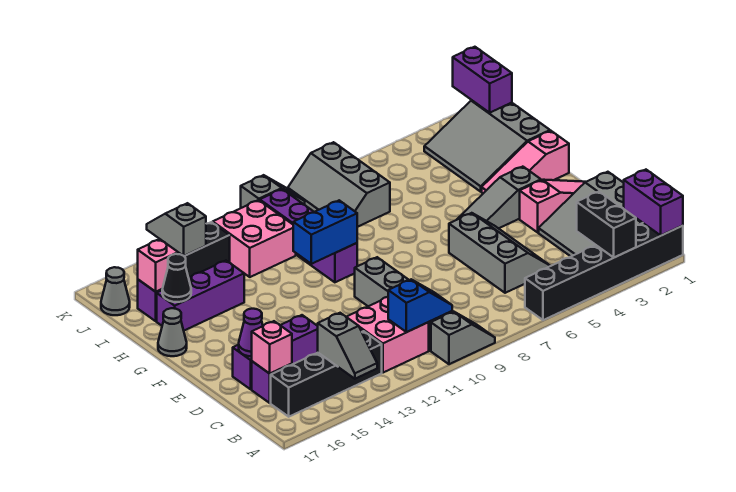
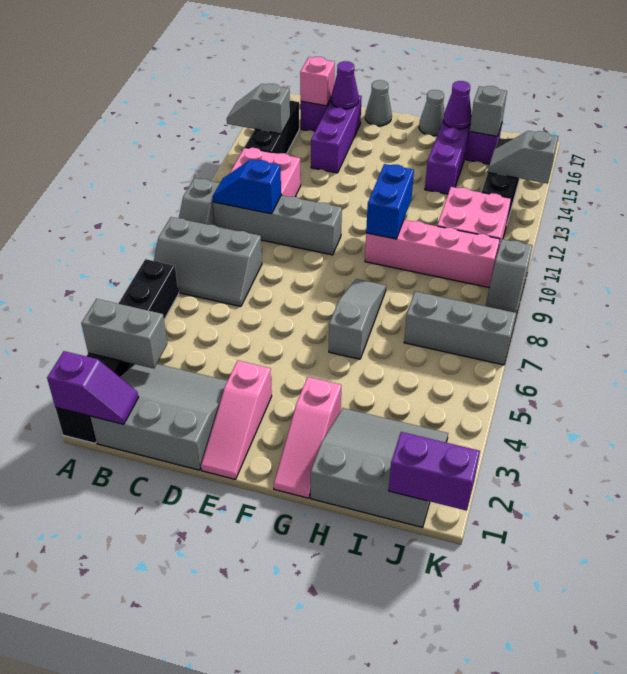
purple brick A1:B1 level 2 -> purple slope A1:B1 level 2 top A
black brick A3:B3 level 2 -> grey brick A3:B3 level 2
blue slope B10:B11 level 2 top 11 -> blue slope B10:C10 level 2 top C
black brick B13:B16 level 1 -> black brick B13:B15 level 1
grey slope C5:E6 level 1 top 6 -> grey slope A7:C8 level 1 top 8
grey slope F3:F5 level 1 top 3 -> grey slope G6:G8 level 1 top 6
pink slope G1:G3 level 1 top 1 -> pink slope G1:G3 level 1 top 3
purple brick G10:J10 level 1 -> pink brick G10:J10 level 1
black cone H16 level 2 -> purple cone H16 level 2
pink brick I16 level 2 -> grey brick I16 level 2
grey slope J14:K14 level 2 top J -> grey slope J14:K14 level 2 top K
grey cone J17 level 1 -> grey cone E17 level 1

